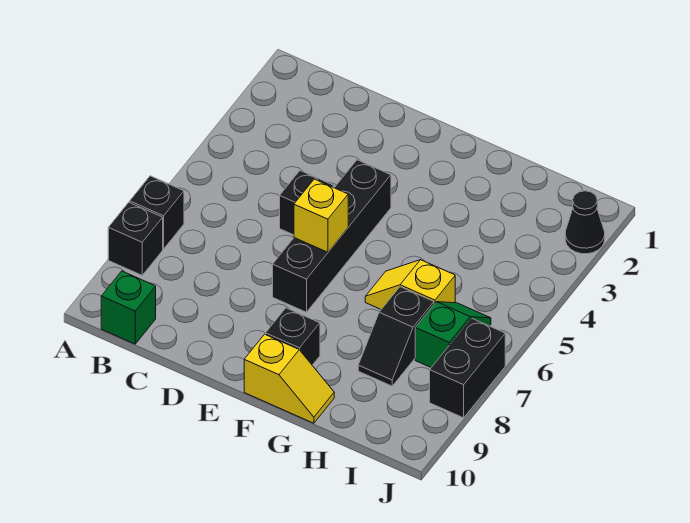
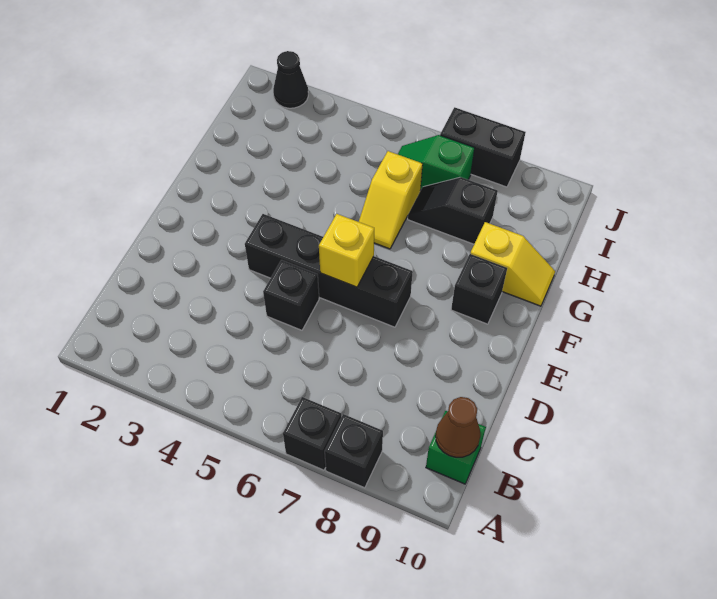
none -> brown cone B10 level 2
yellow slope F10:G10 level 1 top F -> yellow slope G9:G10 level 1 top 9
black slope H7:H8 level 1 top 7 -> black slope H7:H8 level 1 top 8

